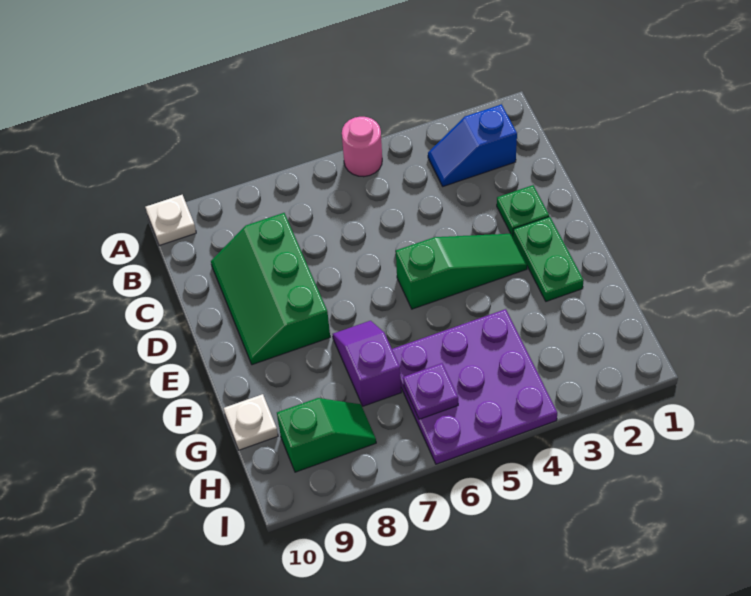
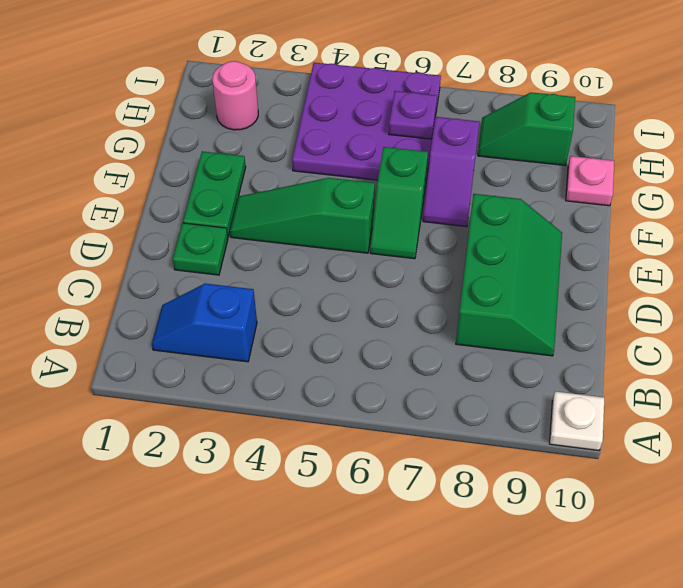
pink round brick A5 level 1 -> pink round brick H2 level 1
blue slope B2:B3 level 1 top 2 -> blue slope B2:B3 level 1 top 3
none -> green slope E6:F6 level 1 top F
white plate G10 level 1 -> pink plate G10 level 1

